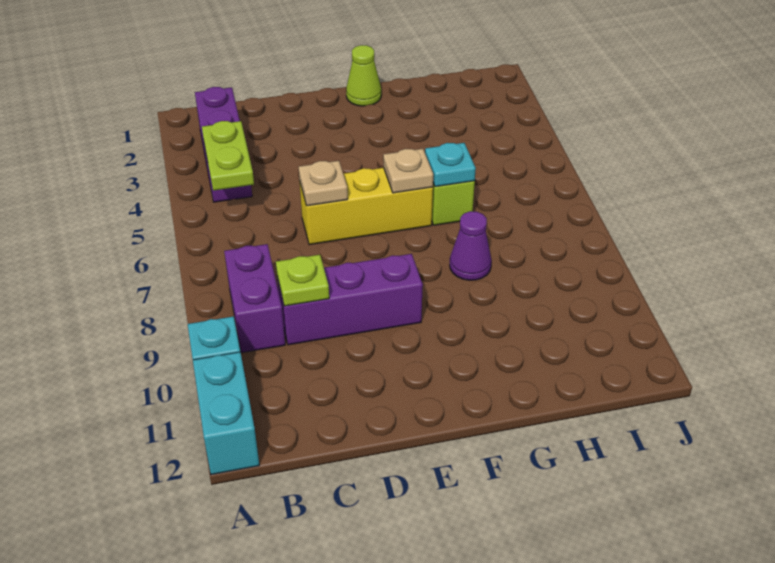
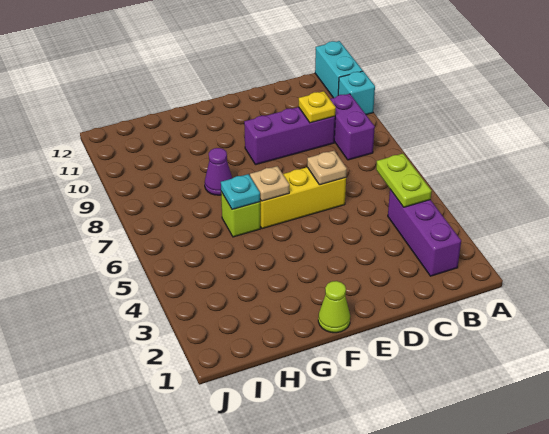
lime plate C9 level 2 -> yellow plate C9 level 2

